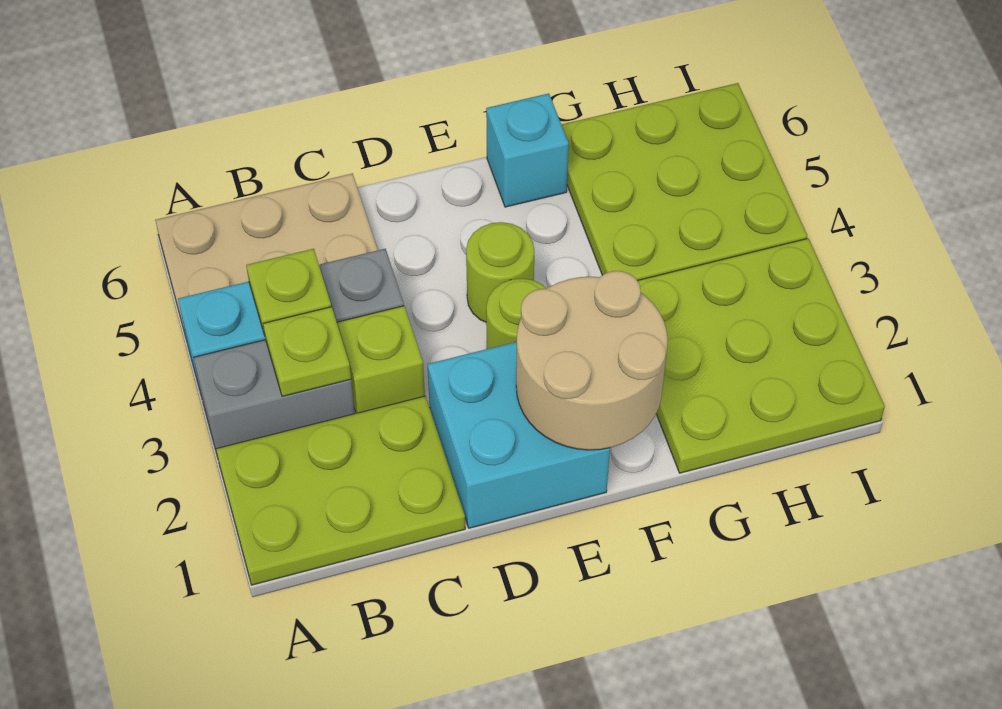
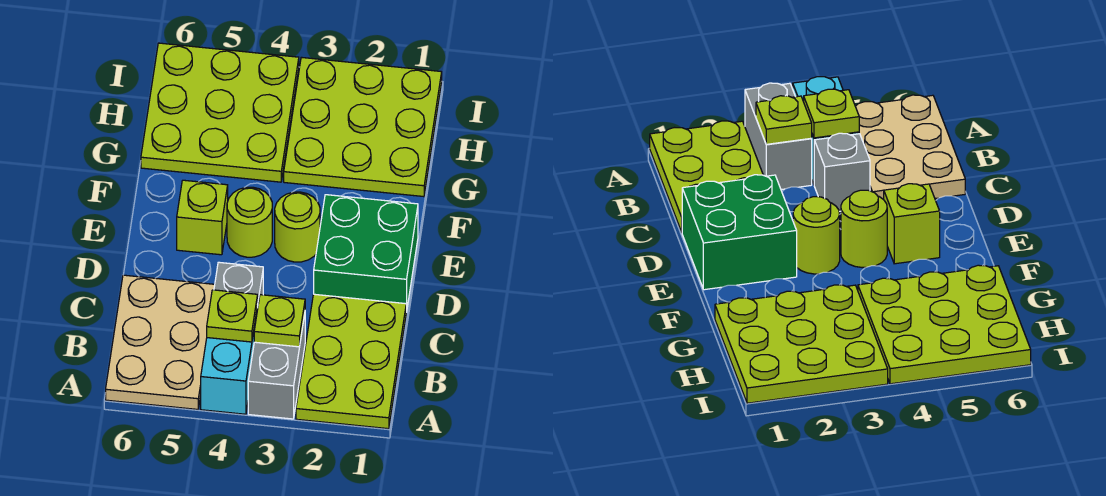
lime brick C3 level 1 -> lime brick E5 level 1
cyan brick D1:E2 level 1 -> green brick D1:E2 level 1
tan round brick E1:F2 level 2 -> none
cyan brick F6 level 1 -> none

